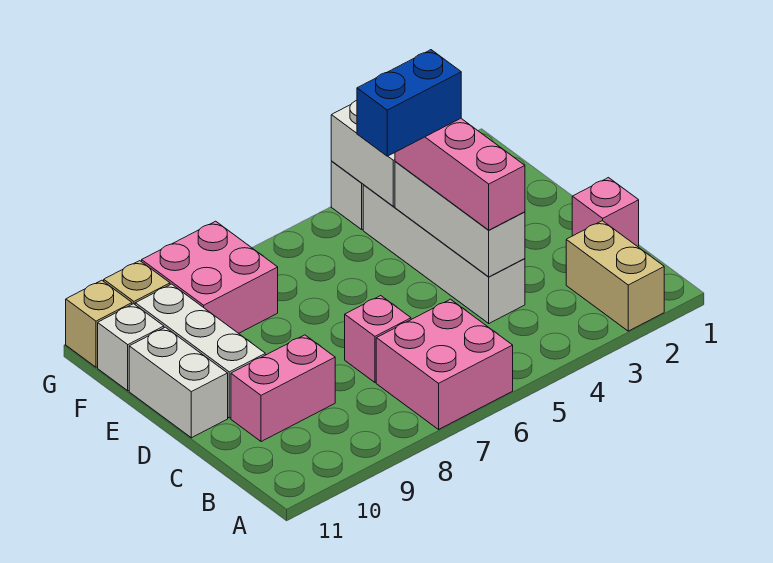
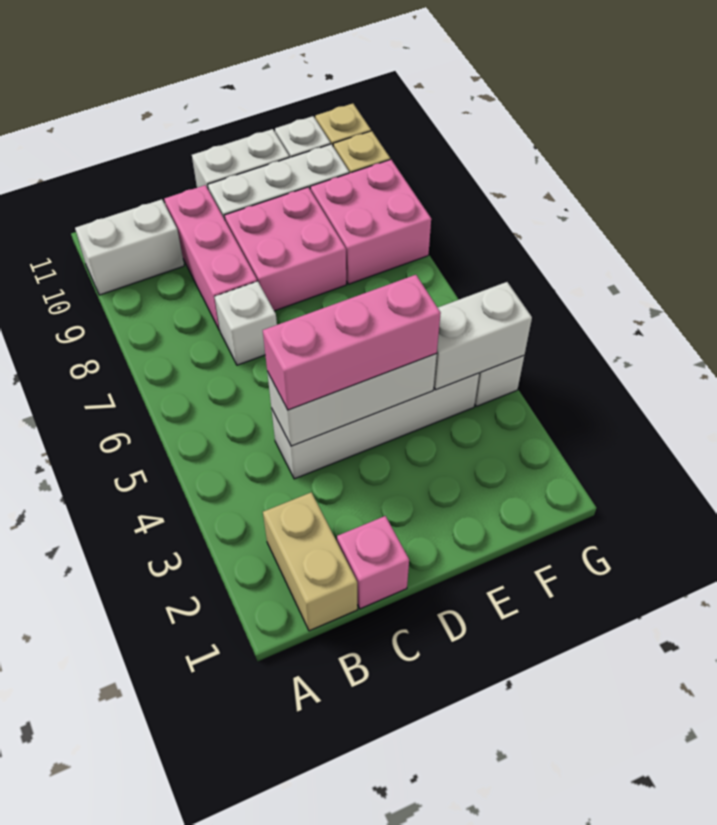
tan brick A2:B2 level 1 -> tan brick B1:B2 level 1
pink brick A6:B7 level 1 -> pink brick D8:E9 level 1
none -> white brick A10:B10 level 1
pink brick C7 level 1 -> white brick C7 level 1
pink brick C9:C10 level 1 -> pink brick C8:C10 level 1
blue brick E4:E5 level 4 -> none

